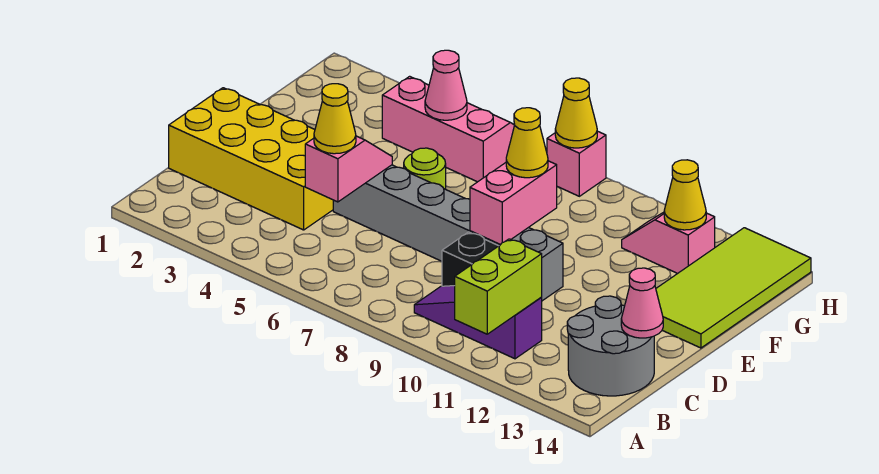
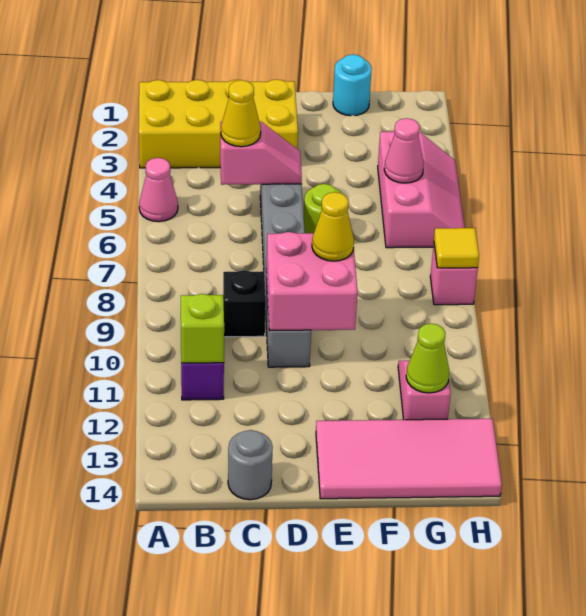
lime brick A11:B11 level 2 -> lime brick B11 level 2
grey round brick B13:C14 level 1 -> grey round brick C14 level 1
yellow brick C1:D4 level 1 -> yellow brick A2:D3 level 1
pink cone C14 level 2 -> pink cone A5 level 1
pink brick D9:E9 level 2 -> pink brick D9:E10 level 2
lime tile E13:H14 level 1 -> pink tile E13:H14 level 1
none -> cyan round brick F1 level 1
yellow cone G12 level 2 -> lime cone G12 level 2
yellow cone H8 level 2 -> yellow tile H8 level 2

